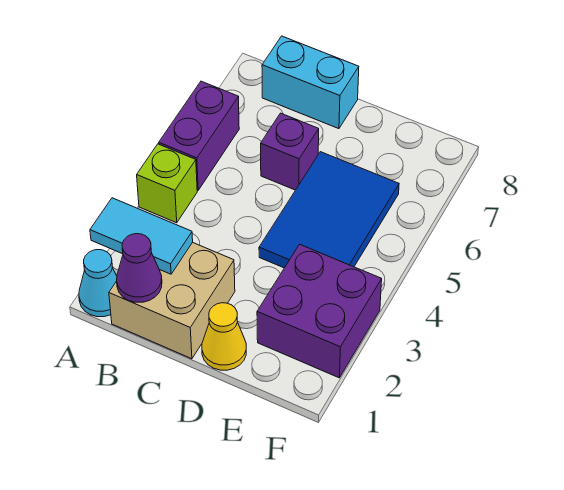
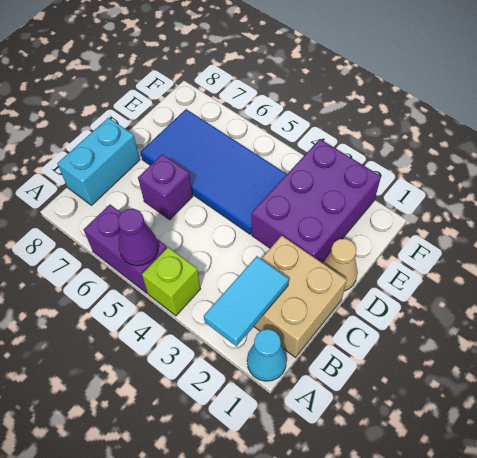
purple cone B1 level 2 -> purple cone A5 level 2
yellow cone D1 level 1 -> tan cone D1 level 1
blue tile D4:E6 level 1 -> blue tile D4:E7 level 1
purple brick E2:F3 level 1 -> purple brick D2:F3 level 1

